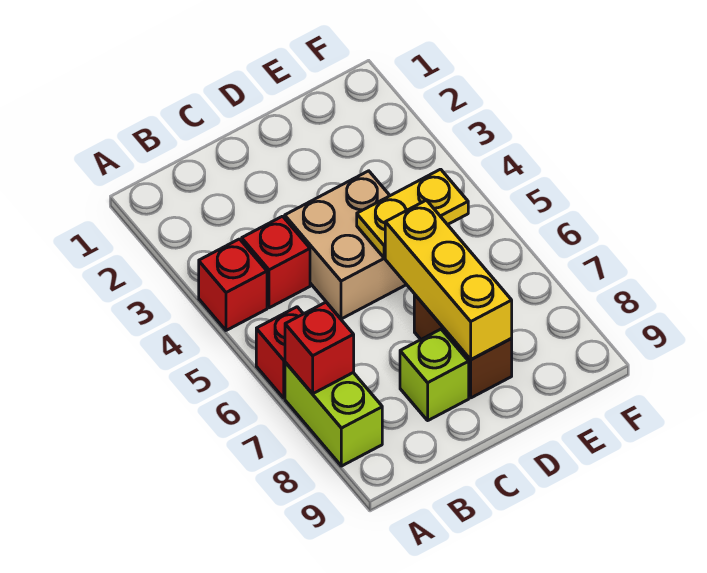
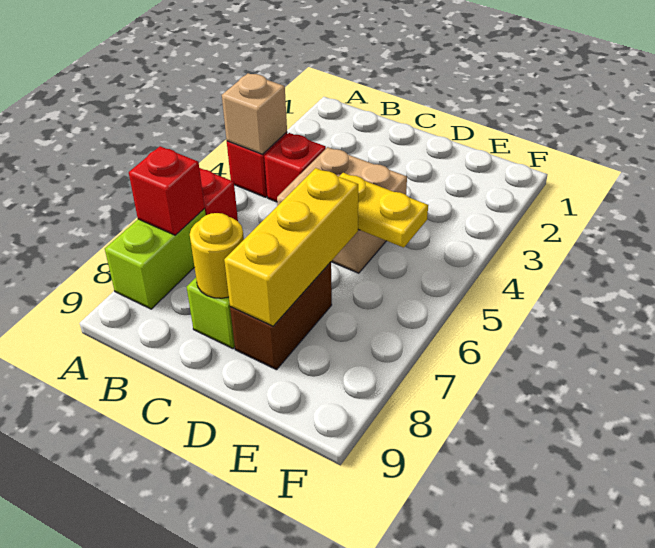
none -> tan brick A4 level 2
none -> yellow round brick C8 level 2

